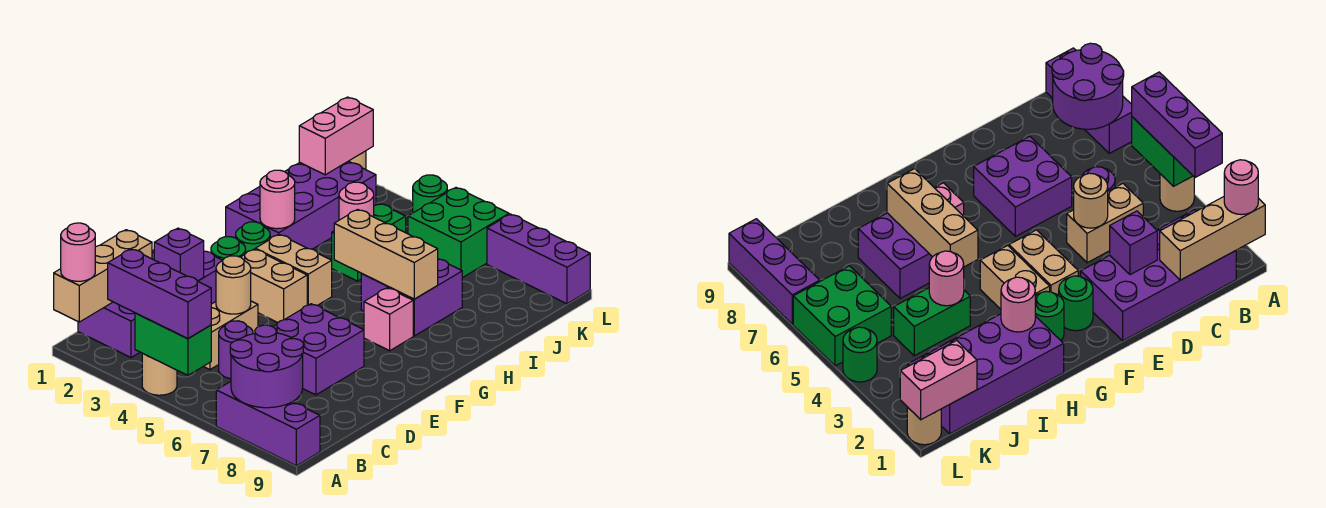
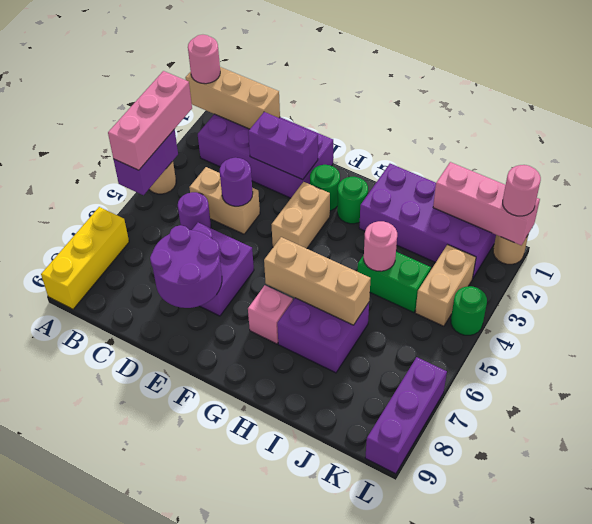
purple brick A3:A5 level 3 -> pink brick A3:A5 level 3
green brick A4:A5 level 2 -> purple brick A4:A5 level 2
purple brick A7:A9 level 1 -> yellow brick A7:A9 level 1
purple round brick A7:B8 level 2 -> purple round brick D7:E8 level 2
purple brick D2 level 2 -> purple brick D2:E2 level 2
tan round brick D4 level 2 -> purple round brick D4 level 2
tan brick G3:G4 level 1 -> tan brick K3:K4 level 1
pink round brick H2 level 2 -> pink round brick L1 level 3
tan brick H5:H7 level 2 -> tan brick G6:I6 level 2
pink brick K1:L1 level 2 -> pink brick J1:L1 level 2
green brick K5:L6 level 1 -> none

